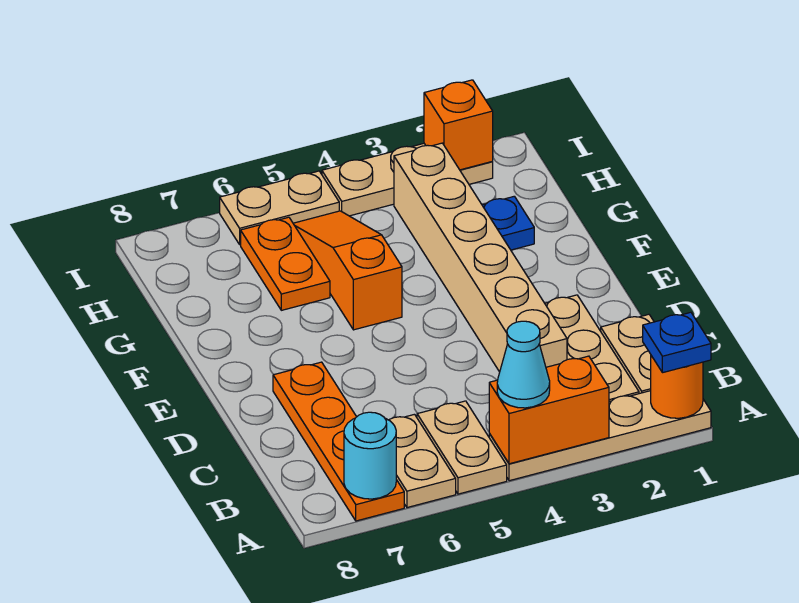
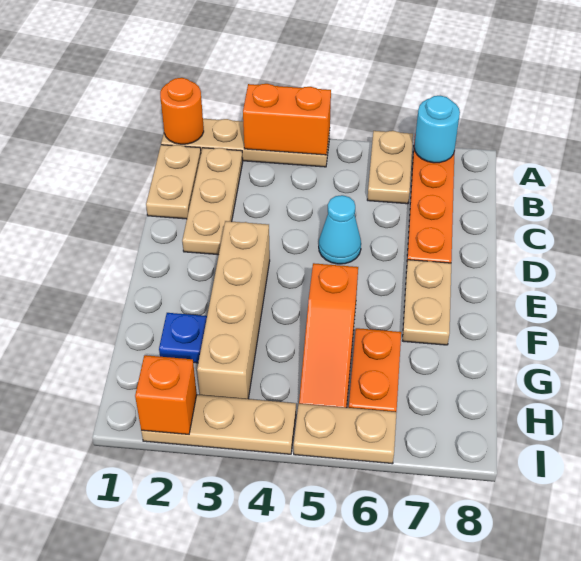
blue plate A1 level 3 -> none
cyan cone A4 level 3 -> cyan cone D5 level 1
tan plate A5:B5 level 1 -> tan plate E7:F7 level 1
tan brick C3:H3 level 1 -> tan brick E3:H3 level 1

